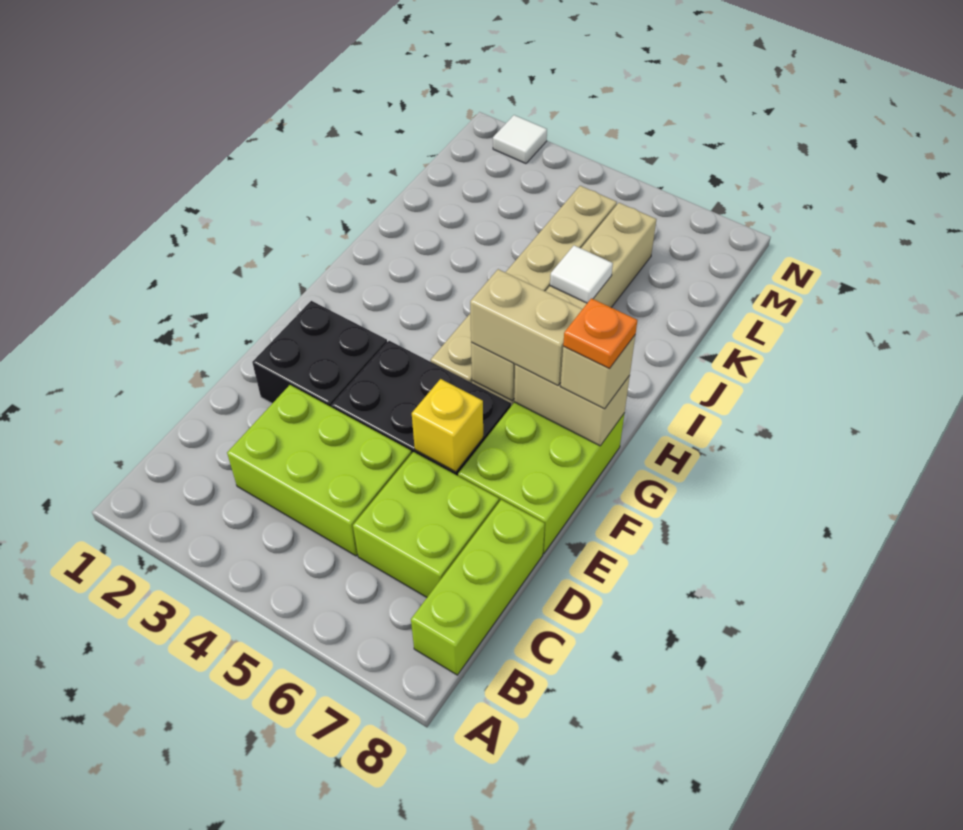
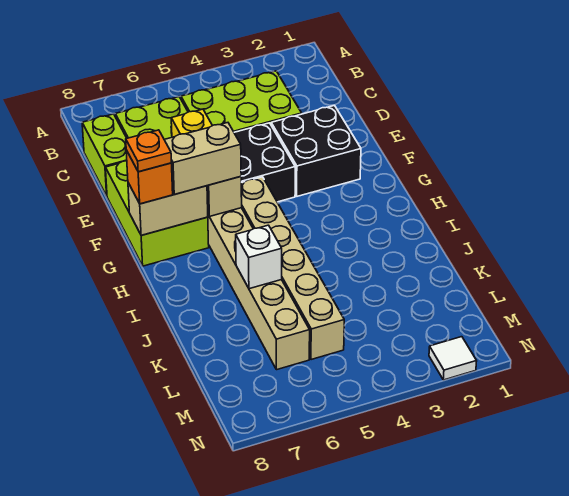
lime brick B8:D8 level 1 -> lime brick C8:D8 level 1
tan brick G8 level 3 -> orange brick G8 level 3
white tile J6 level 2 -> white brick J6 level 2

